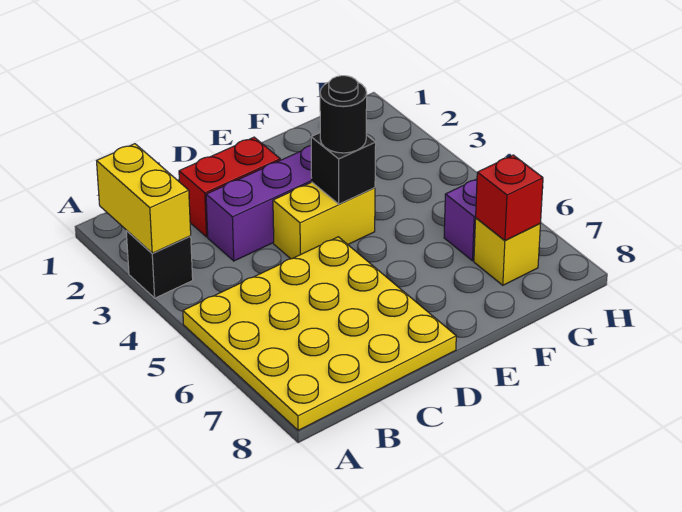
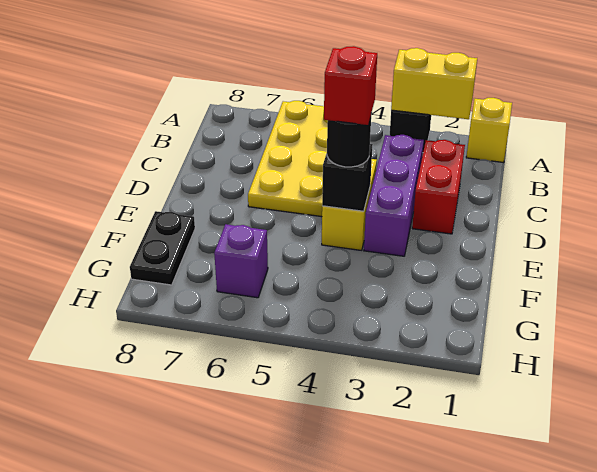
yellow plate A5:D8 level 1 -> yellow plate A5:D6 level 1
none -> black plate F8:G8 level 1
yellow brick G7 level 1 -> yellow brick A1 level 1
red brick G7 level 2 -> red brick E4 level 4

